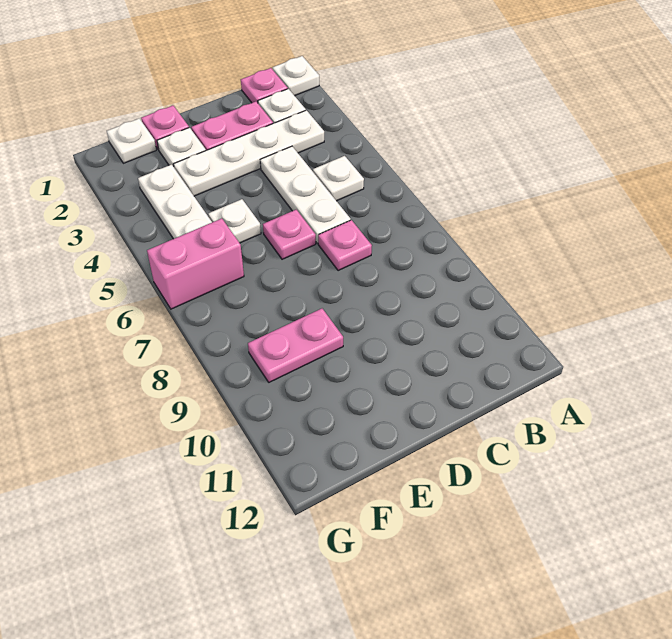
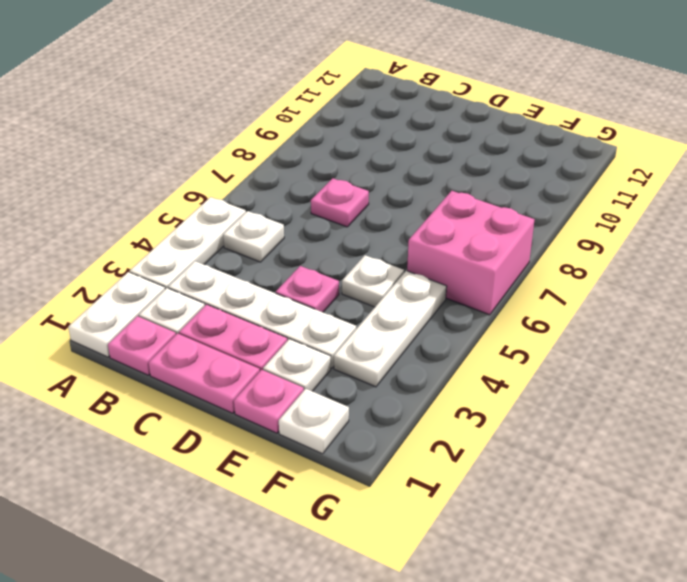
white plate A1 level 1 -> white plate A1:A2 level 1
white plate C4:C6 level 1 -> white plate A3:A5 level 1
pink plate D6 level 1 -> pink plate D4 level 1
pink plate E9:F9 level 1 -> pink plate C1:D1 level 1
pink brick F6:G6 level 1 -> pink brick F6:G7 level 1

